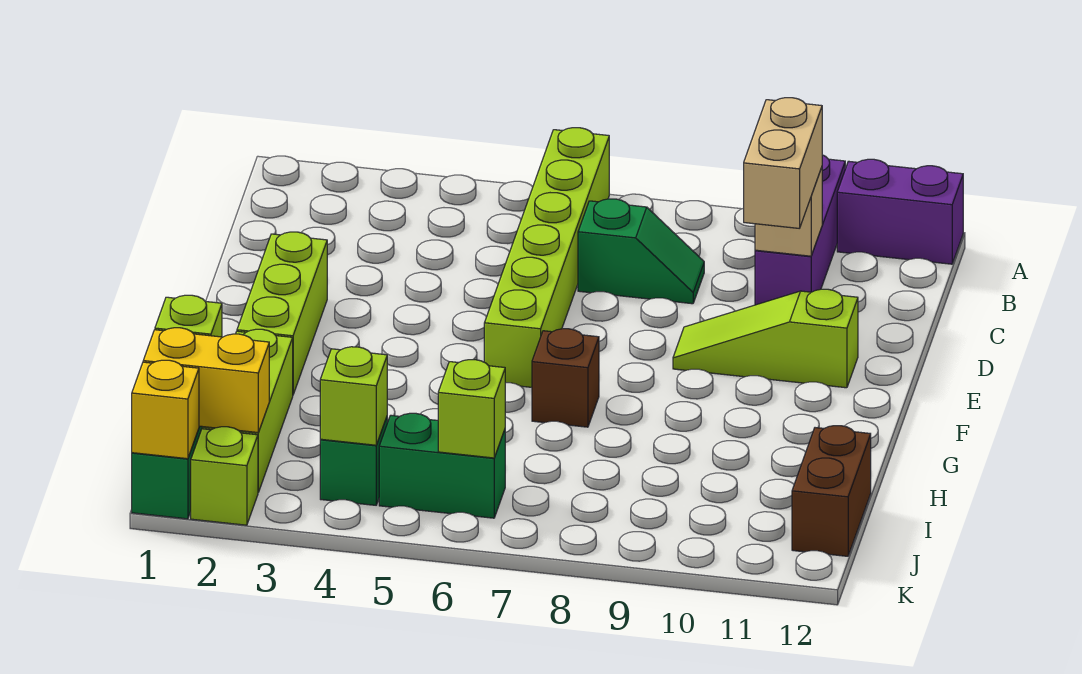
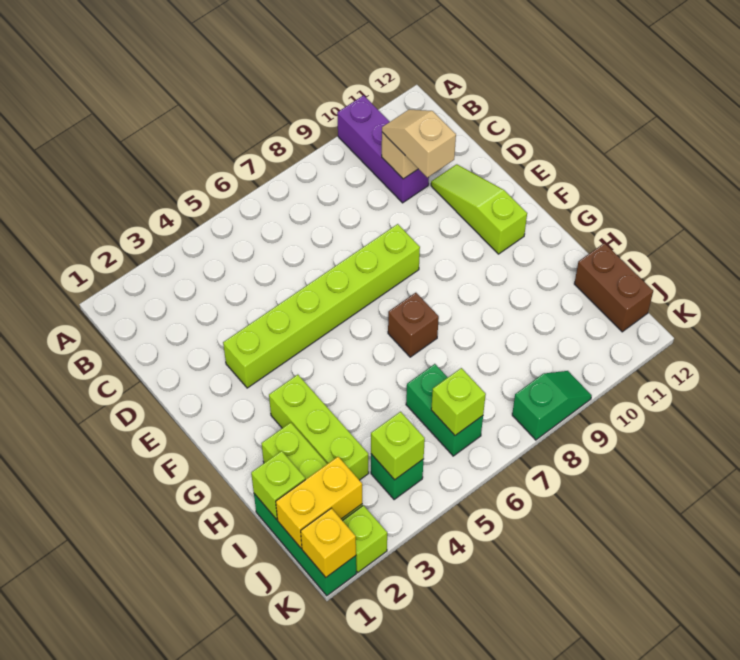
lime brick A6:F6 level 1 -> lime brick E3:E8 level 1
purple brick A11:A12 level 1 -> none
green slope C7:C8 level 1 top 7 -> green slope K8:K9 level 1 top 8
tan brick C10:D10 level 3 -> tan slope C10:D10 level 3 top D
lime brick E2:G2 level 1 -> lime brick G3:I3 level 1
lime slope E9:E11 level 1 top 11 -> lime slope D11:F11 level 1 top F
green brick J5:J6 level 1 -> green brick I6:J6 level 1

